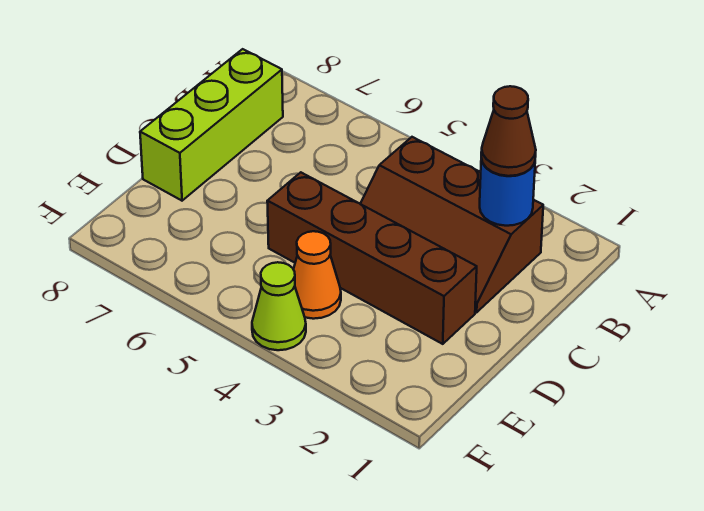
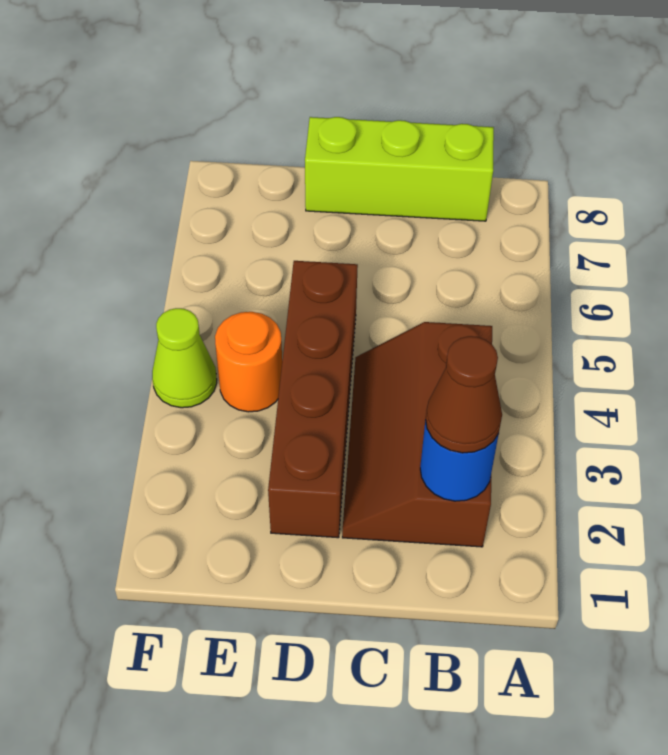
orange cone E4 level 1 -> orange round brick E4 level 1

